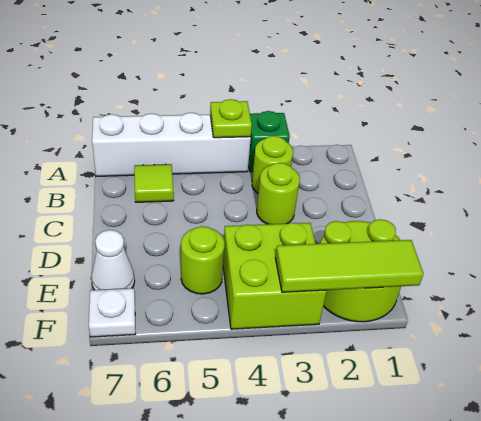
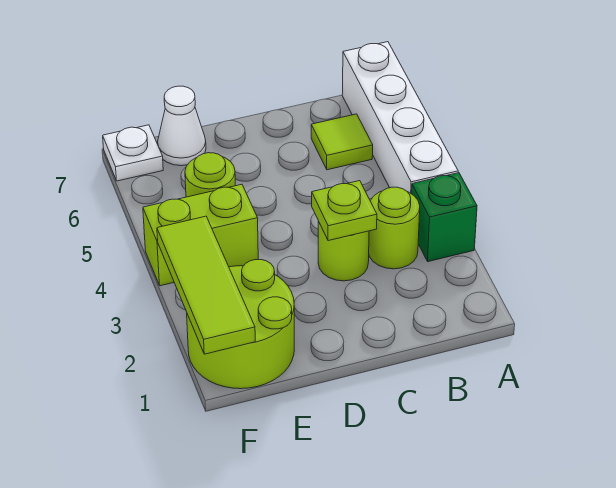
lime plate A4 level 2 -> lime plate C3 level 2
lime brick E3:F4 level 1 -> lime brick E4:F4 level 1

